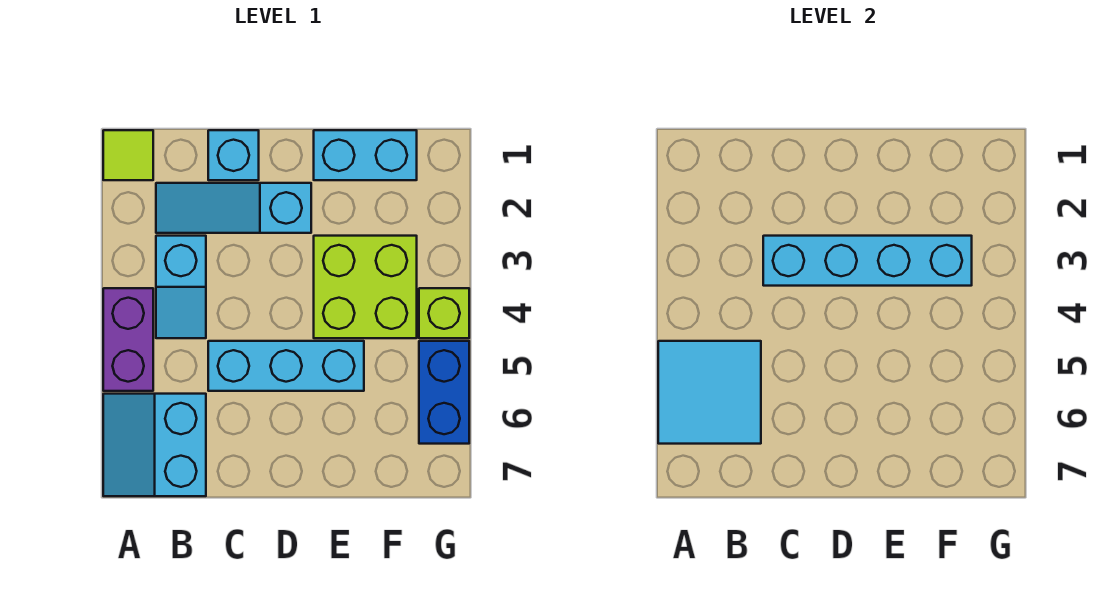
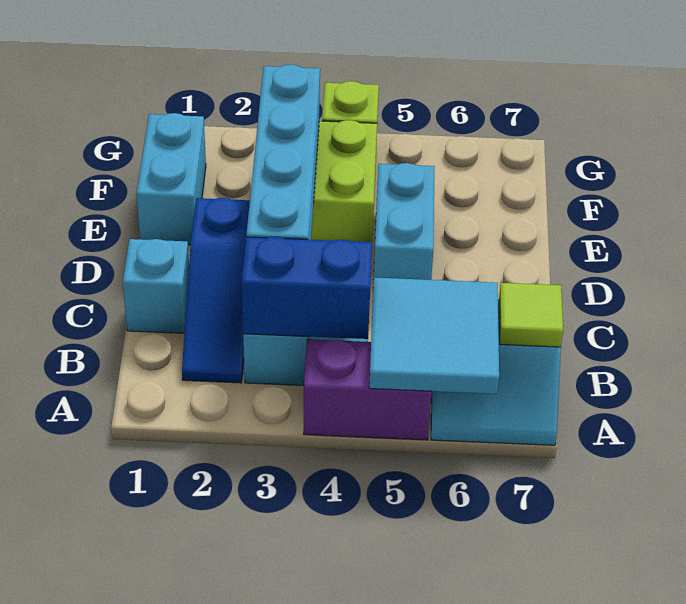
lime tile A1 level 1 -> lime tile B7 level 2
cyan slope B2:D2 level 1 top D -> blue slope B2:D2 level 1 top D
cyan brick C5:E5 level 1 -> cyan brick D5:E5 level 1
blue brick G5:G6 level 1 -> blue brick B3:B4 level 2

